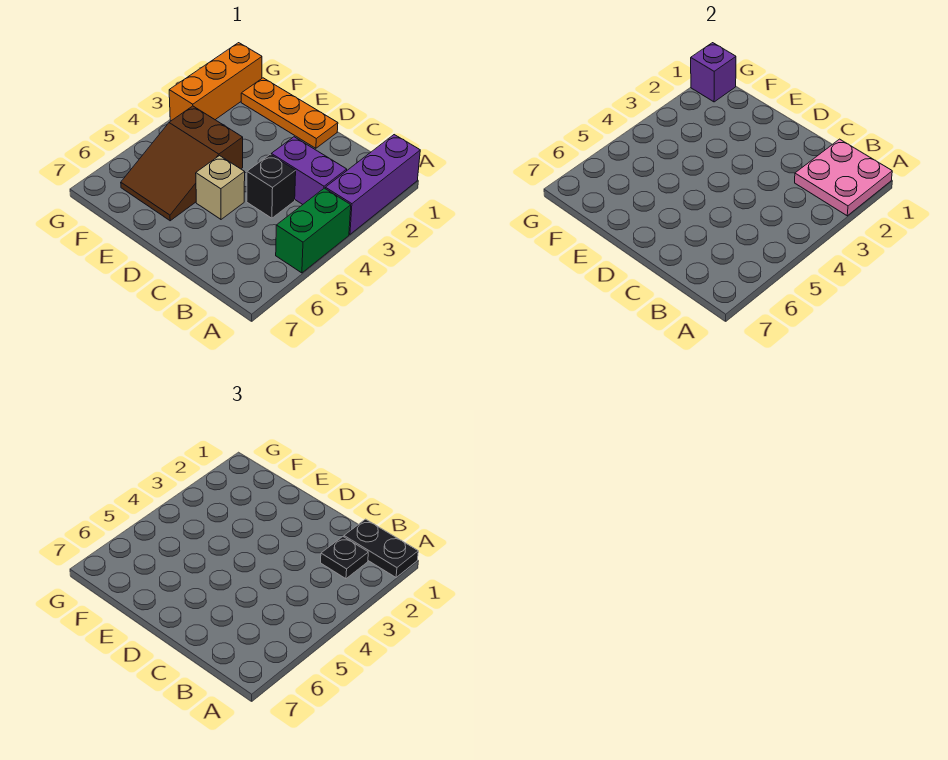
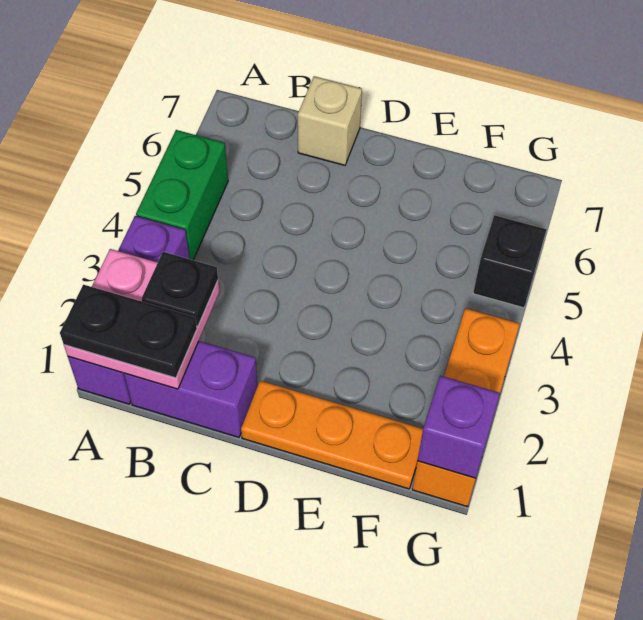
purple brick B3:C3 level 1 -> purple brick B1:C1 level 1
black brick C4 level 1 -> black brick G5 level 1
tan brick D5 level 1 -> tan brick C7 level 1
brown slope E4:F6 level 1 top 4 -> none

